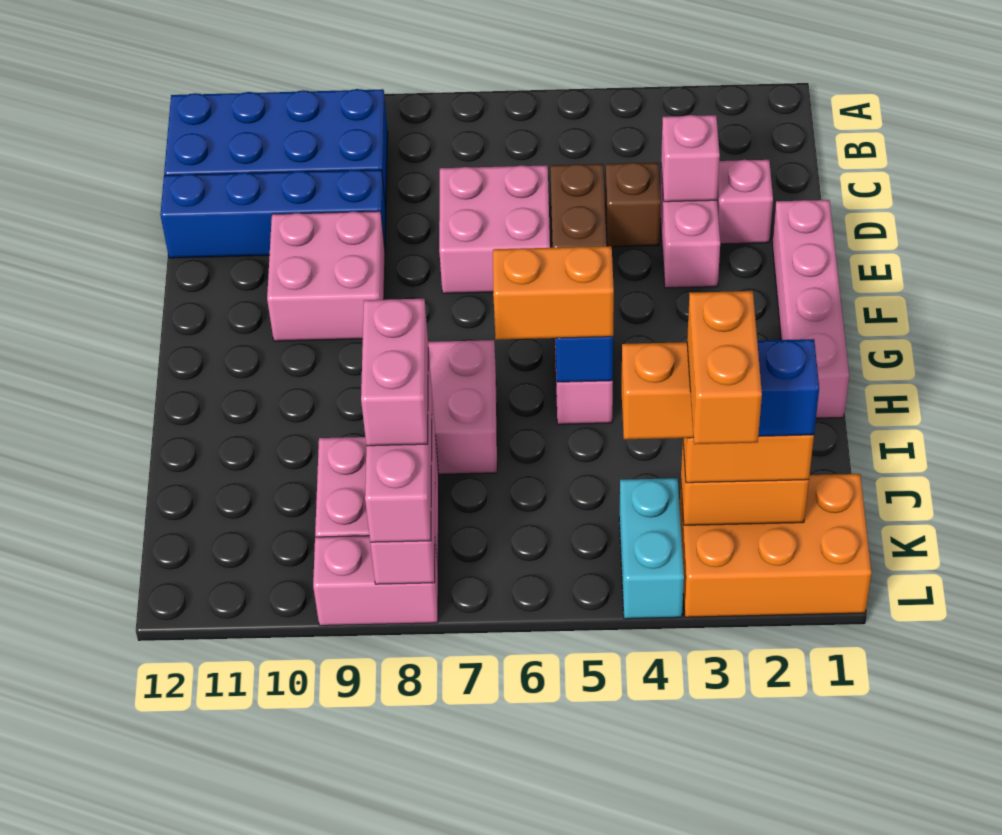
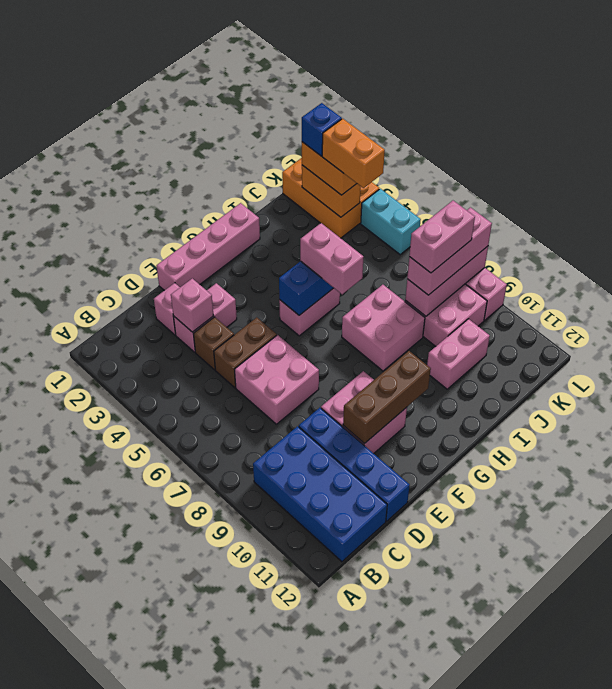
none -> brown brick E10:G10 level 2
orange brick H5:H6 level 3 -> pink brick H5:H6 level 3
none -> pink brick I10:J10 level 1
orange brick K3:L3 level 5 -> none
cyan brick K4:L4 level 1 -> cyan brick L4:L5 level 1

